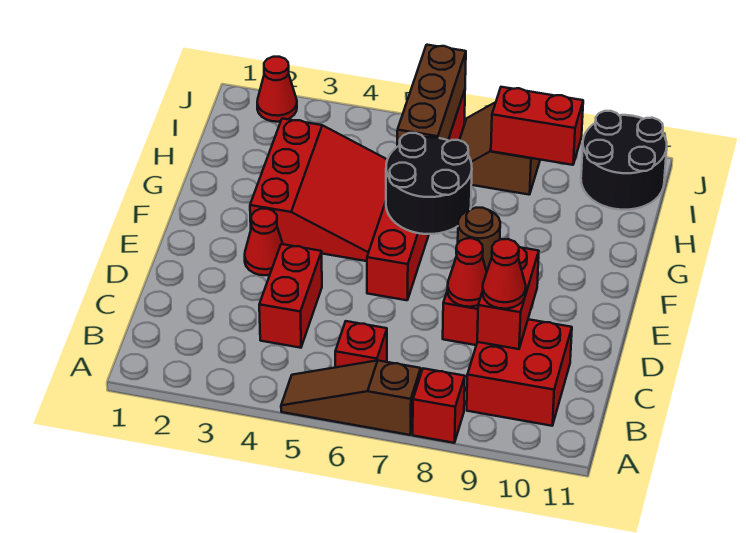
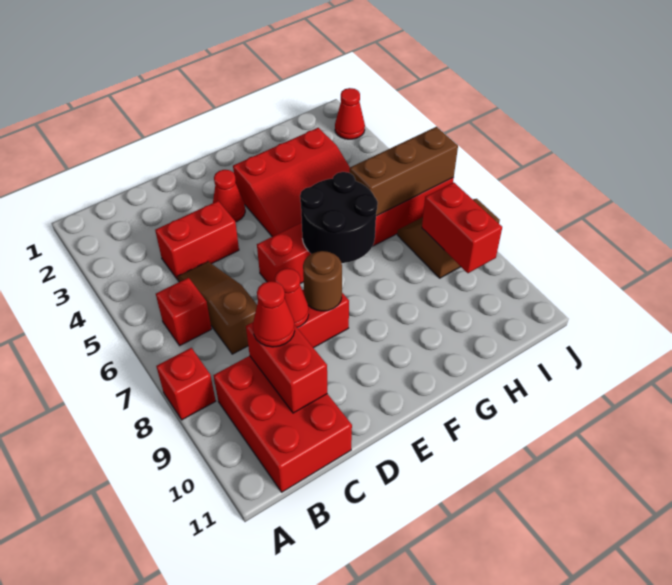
brown slope A5:A7 level 1 top 7 -> brown slope C5:C7 level 1 top 7
red brick B9:C10 level 1 -> red brick B9:C11 level 1
red brick C9:D9 level 2 -> red brick C9:C10 level 2
black round brick I10:J11 level 1 -> none

